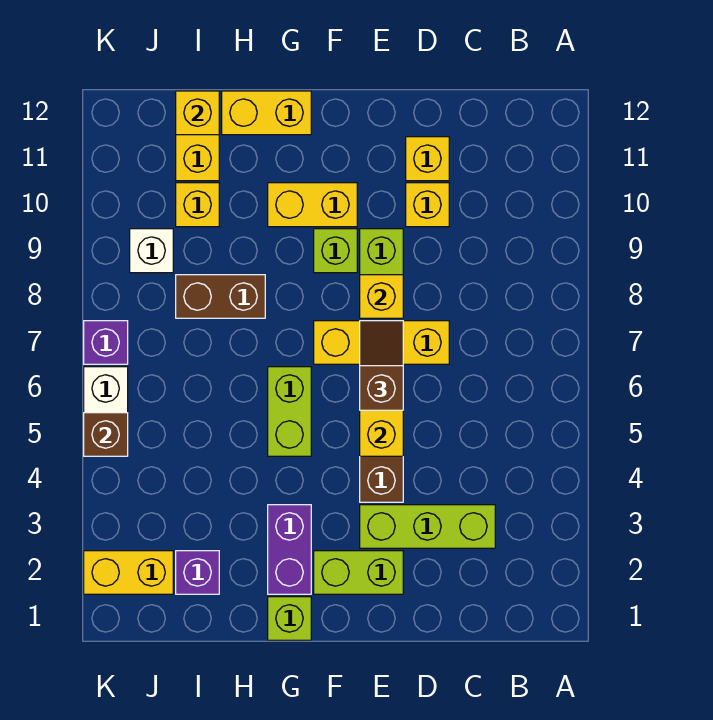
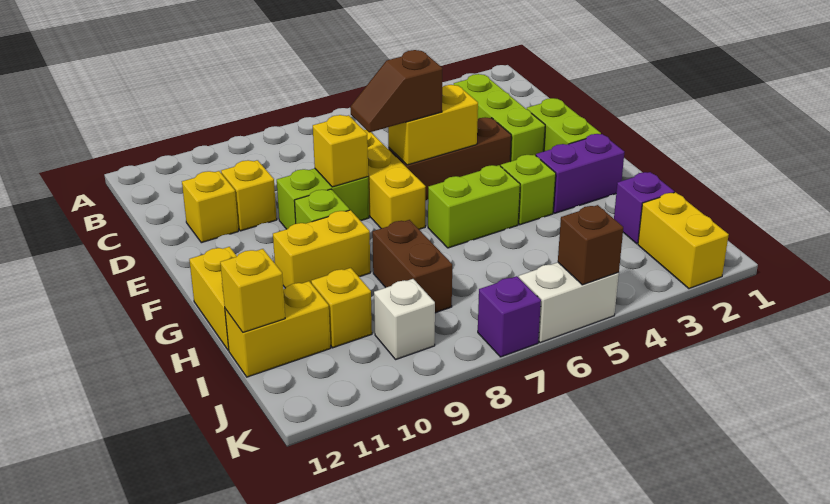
yellow brick F10:G10 level 1 -> yellow brick G9:G10 level 1
lime brick G1 level 1 -> lime brick G4 level 1

